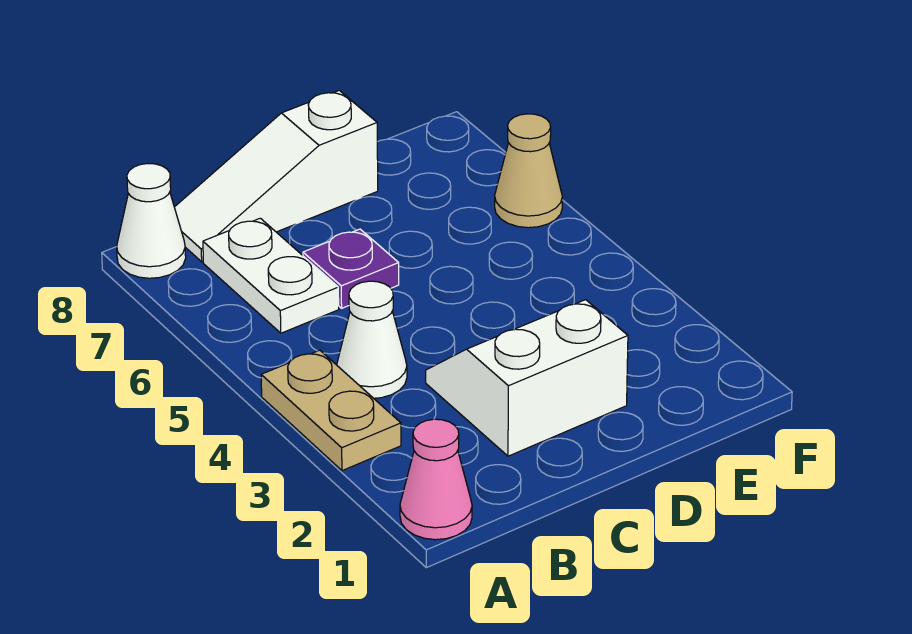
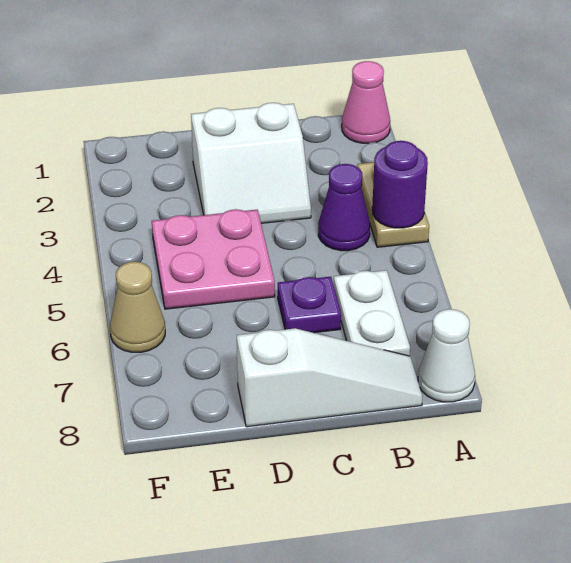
none -> purple round brick A4 level 2
white cone B4 level 1 -> purple cone B4 level 1
none -> pink plate D4:E5 level 1

